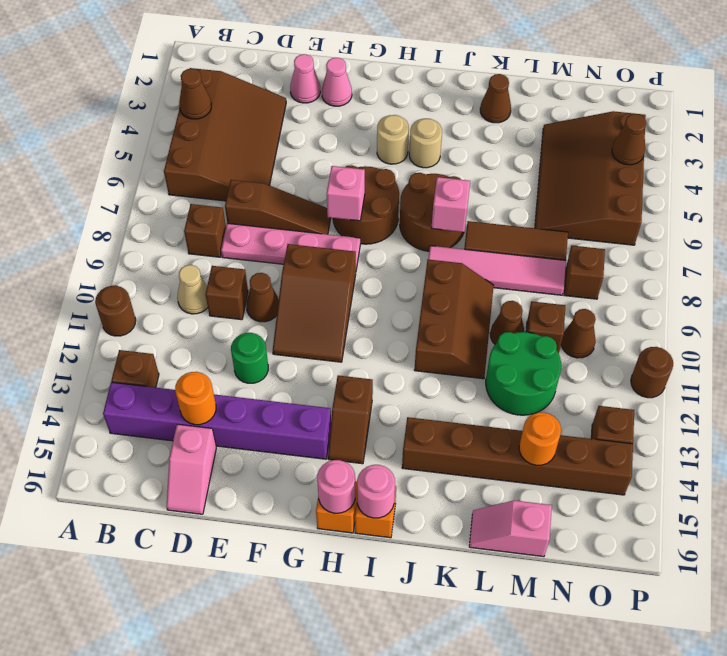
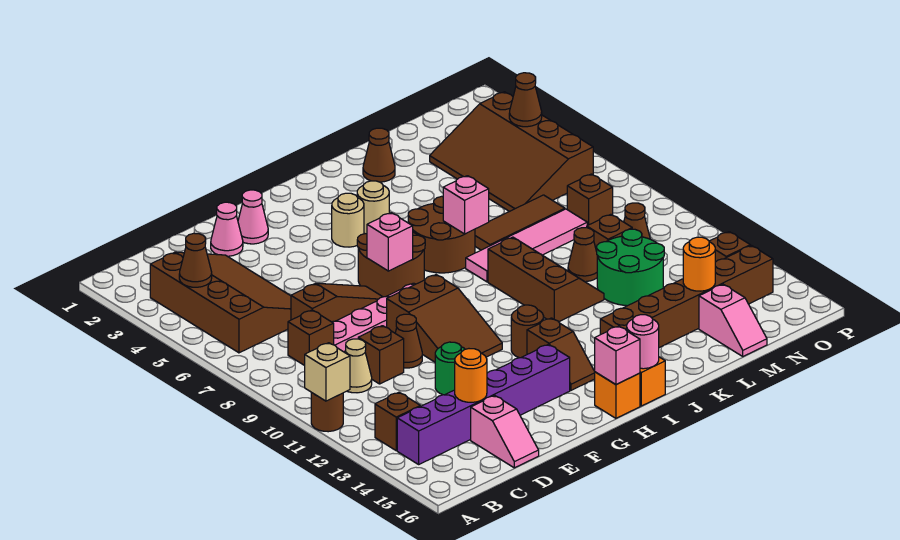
none -> tan brick A11 level 2
pink round brick H16 level 2 -> pink brick H16 level 2
pink slope L16:M16 level 1 top M -> pink slope M15:M16 level 1 top 15
brown round brick P11 level 1 -> brown round brick H12 level 1

